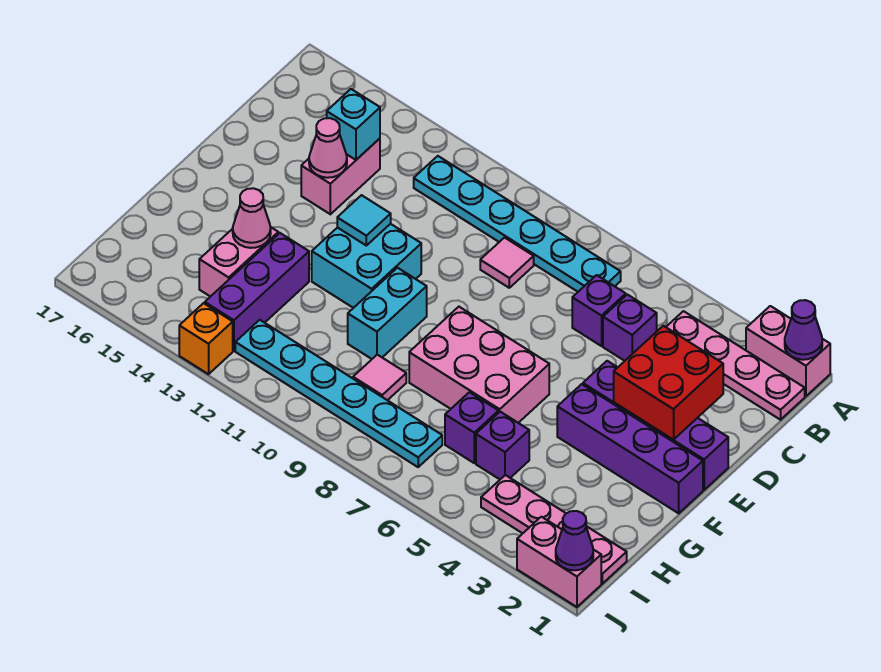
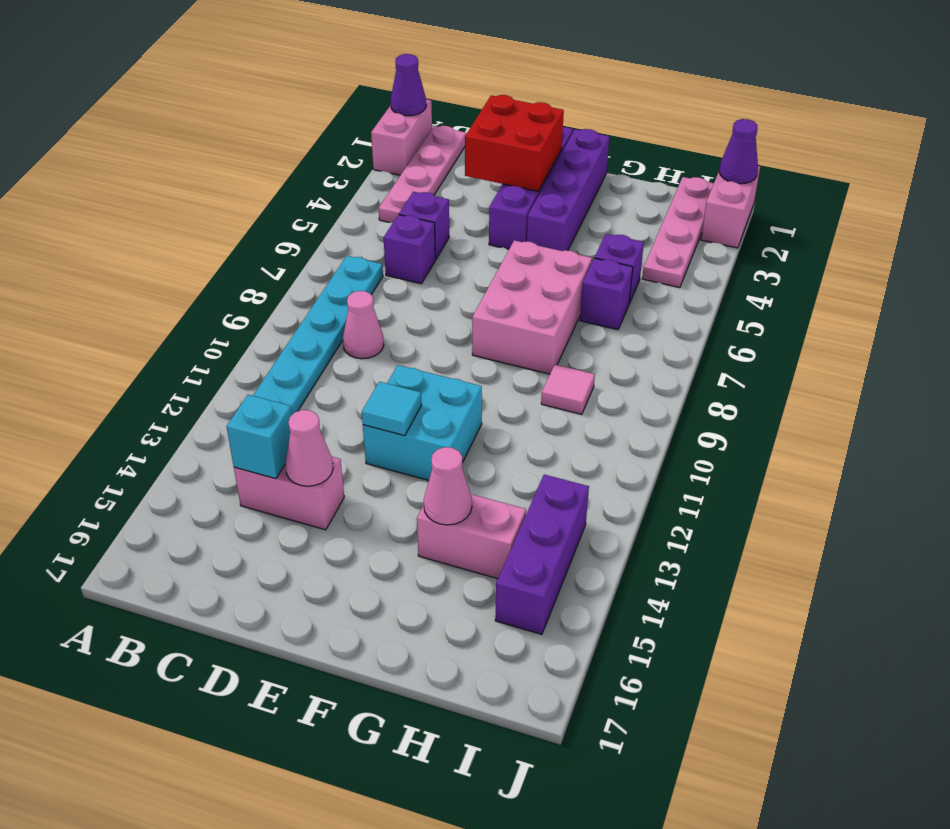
pink tile C9 level 1 -> pink cone C9 level 1
cyan brick F10:G10 level 1 -> none
purple brick G13:I13 level 1 -> purple brick I13:I15 level 1
cyan plate I7:I12 level 1 -> none
orange brick J13 level 1 -> none

